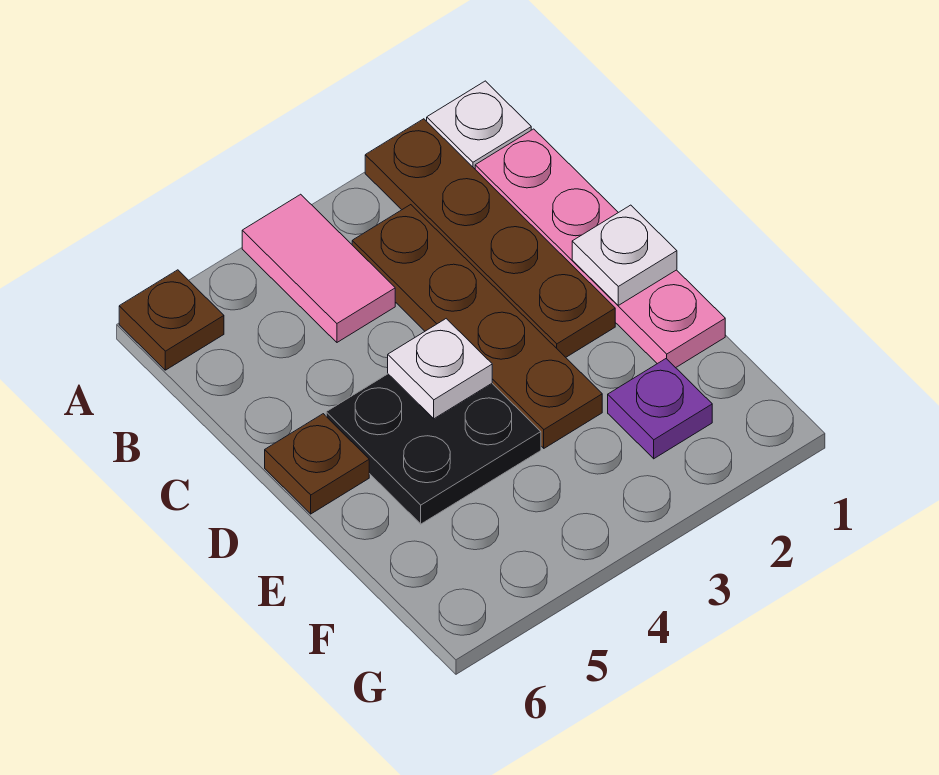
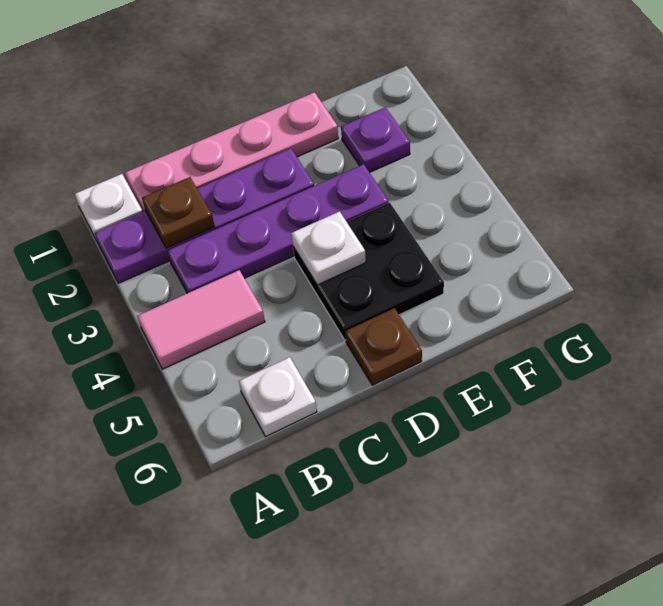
brown plate A2:D2 level 1 -> purple plate A2:D2 level 1
brown plate A6 level 1 -> brown plate B2 level 2
brown plate B3:E3 level 1 -> purple plate B3:E3 level 1
white plate D1 level 2 -> white plate B6 level 1

